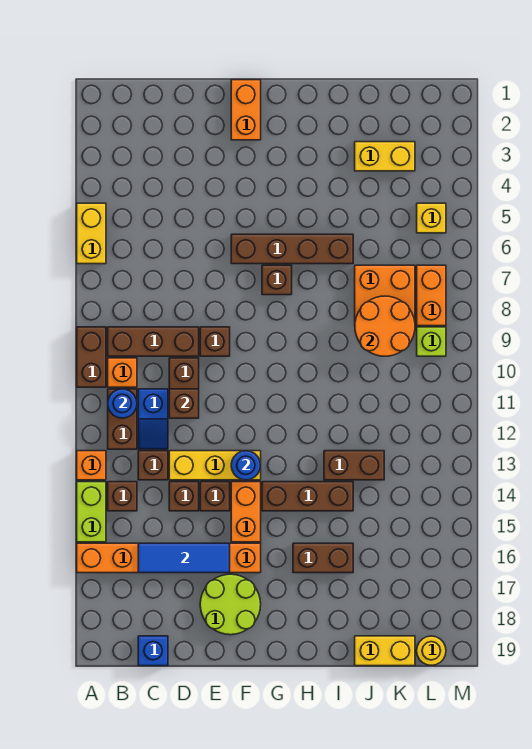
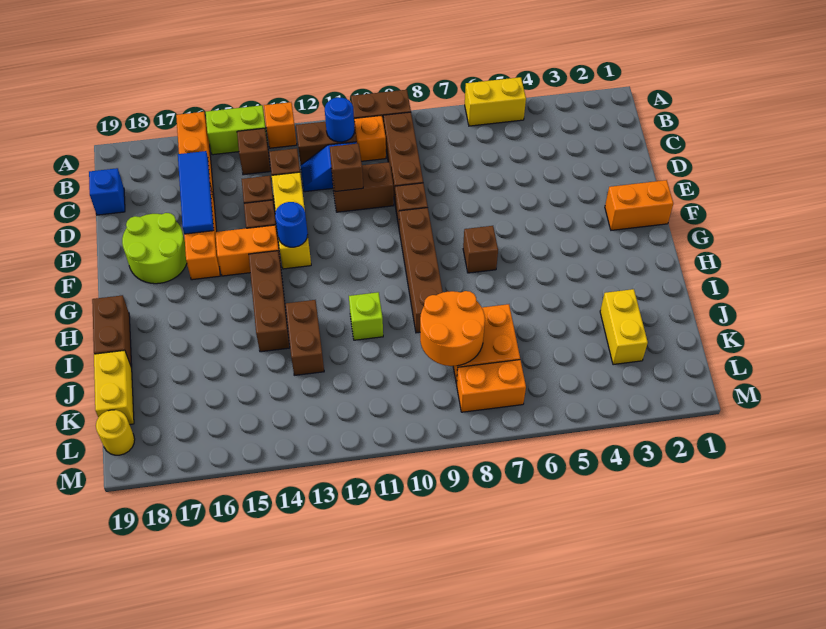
brown brick F6:I6 level 1 -> brown brick F9:I9 level 1
brown brick H16:I16 level 1 -> brown brick H19:I19 level 1
yellow brick L5 level 1 -> none
lime brick L9 level 1 -> lime brick I11 level 1

